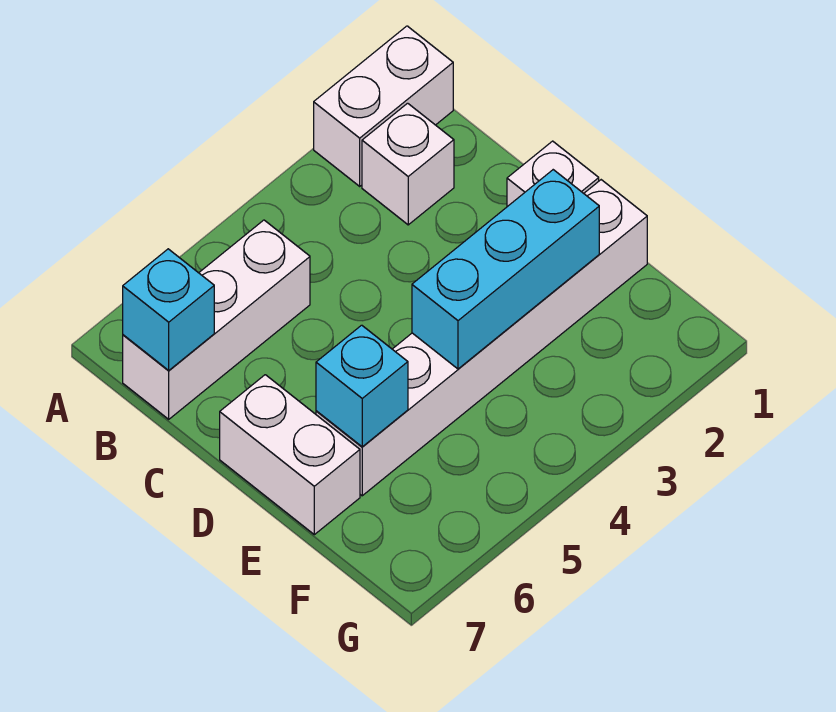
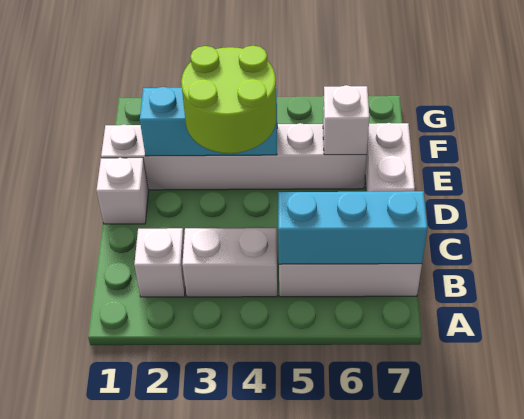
white brick A1:A2 level 1 -> white brick B3:B4 level 1
cyan brick B7 level 2 -> cyan brick B5:B7 level 2
none -> lime round brick D3:E4 level 3
cyan brick E6 level 2 -> white brick E6 level 2

